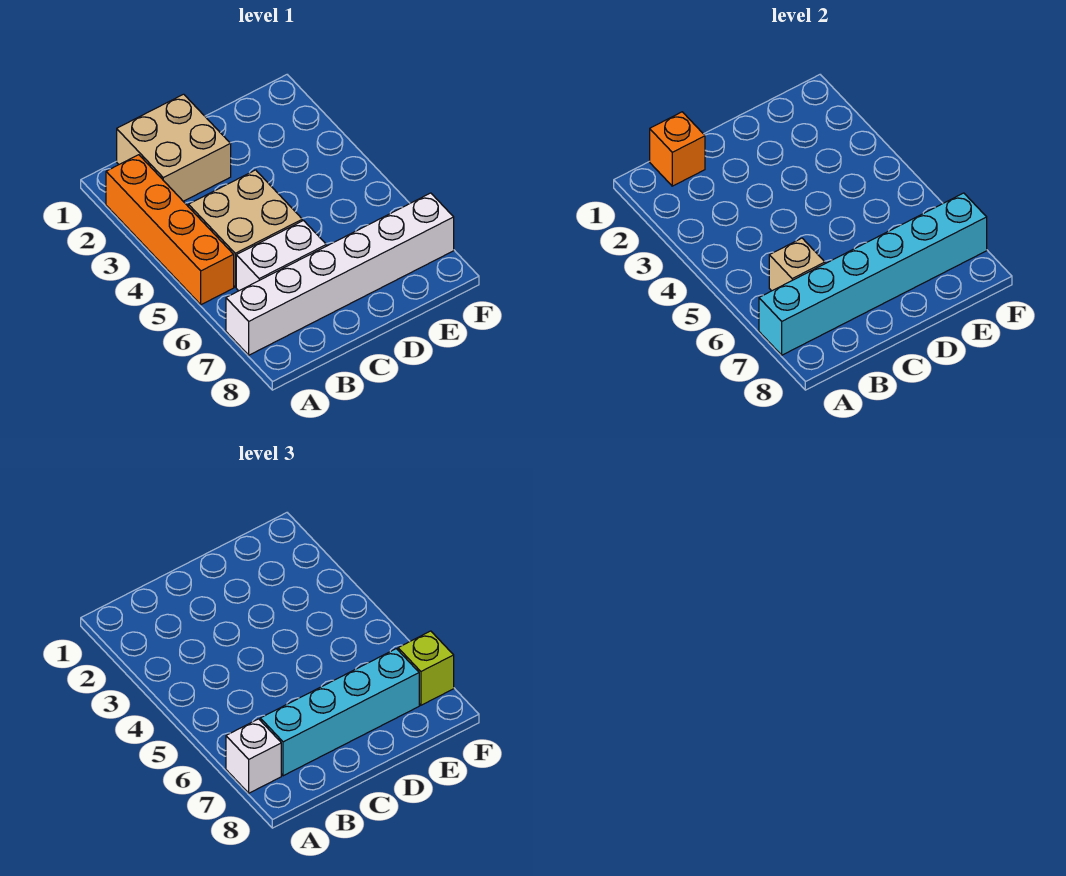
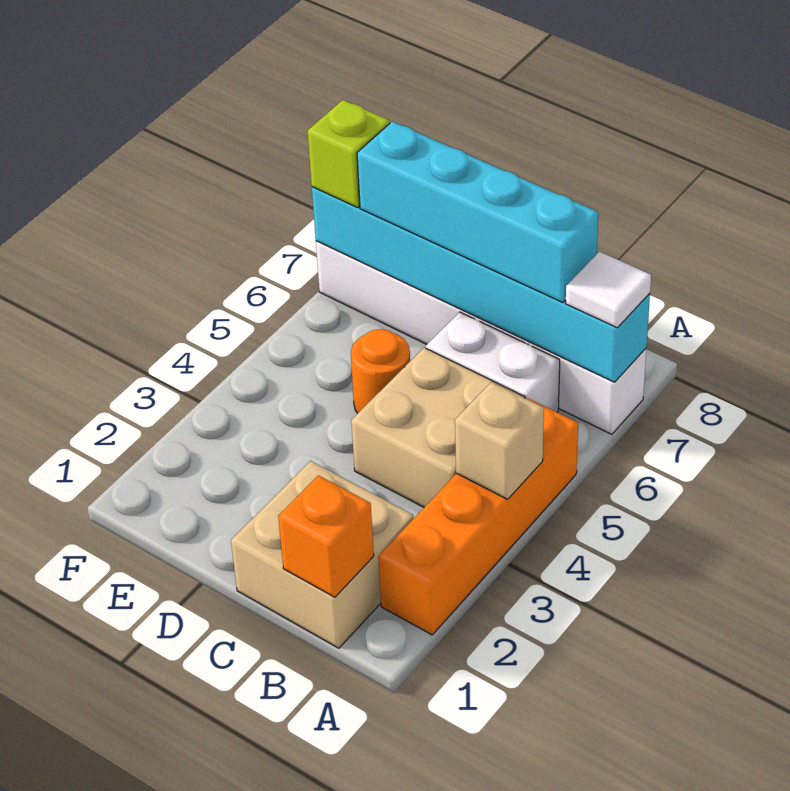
white brick A7 level 3 -> white tile A7 level 3
tan brick B6 level 2 -> tan brick A4 level 2
none -> orange round brick D5 level 1

